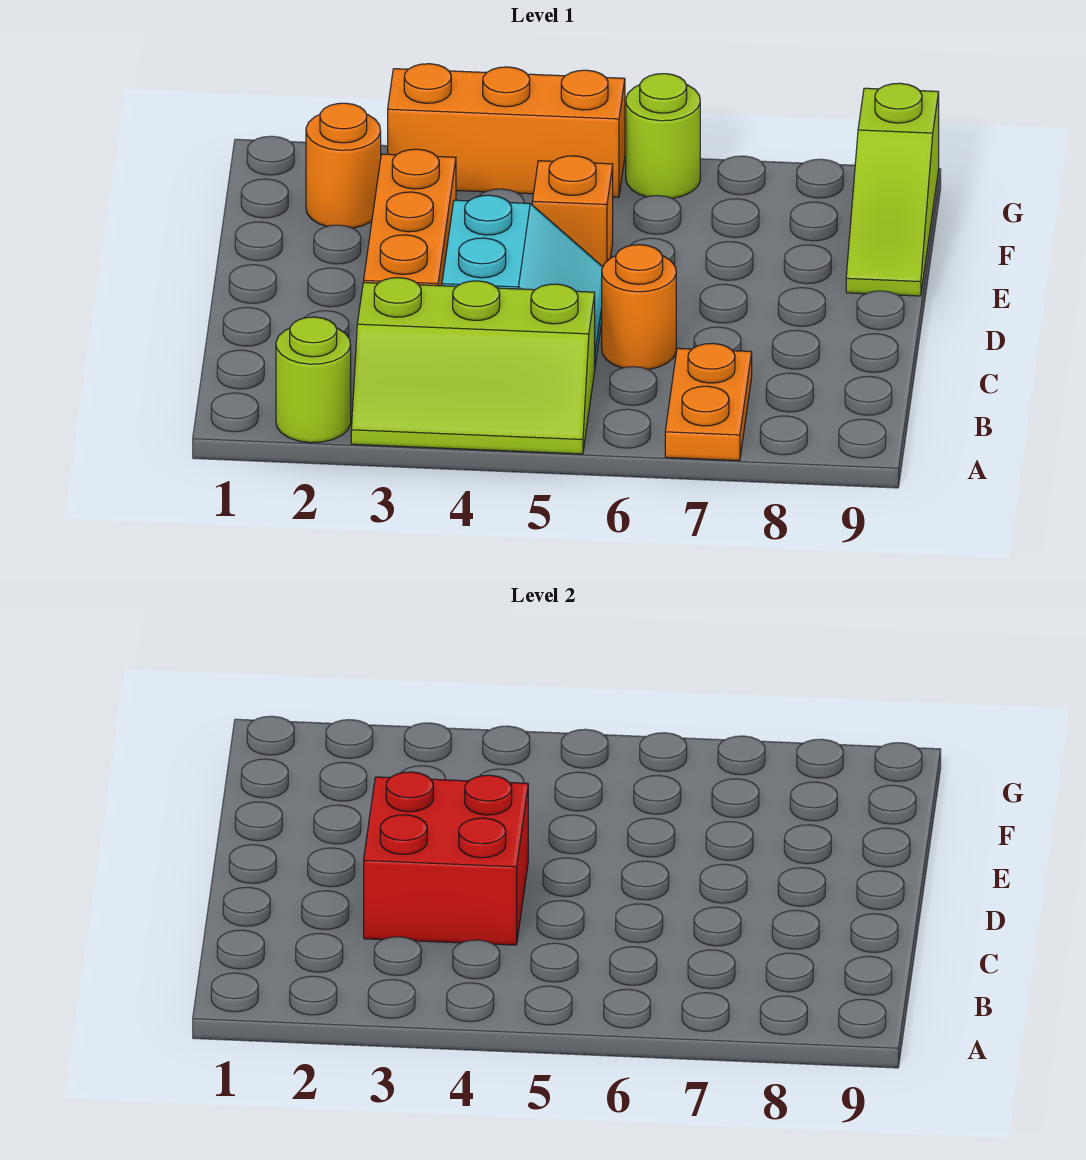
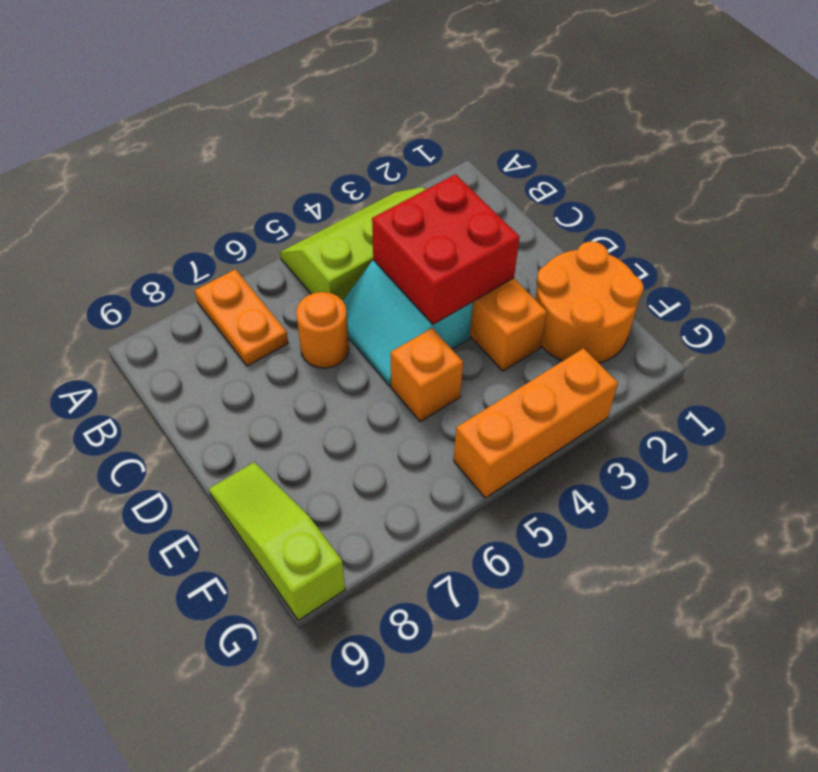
lime round brick A2 level 1 -> none
orange round brick F2 level 1 -> orange round brick E1:F2 level 1
lime round brick G6 level 1 -> none

